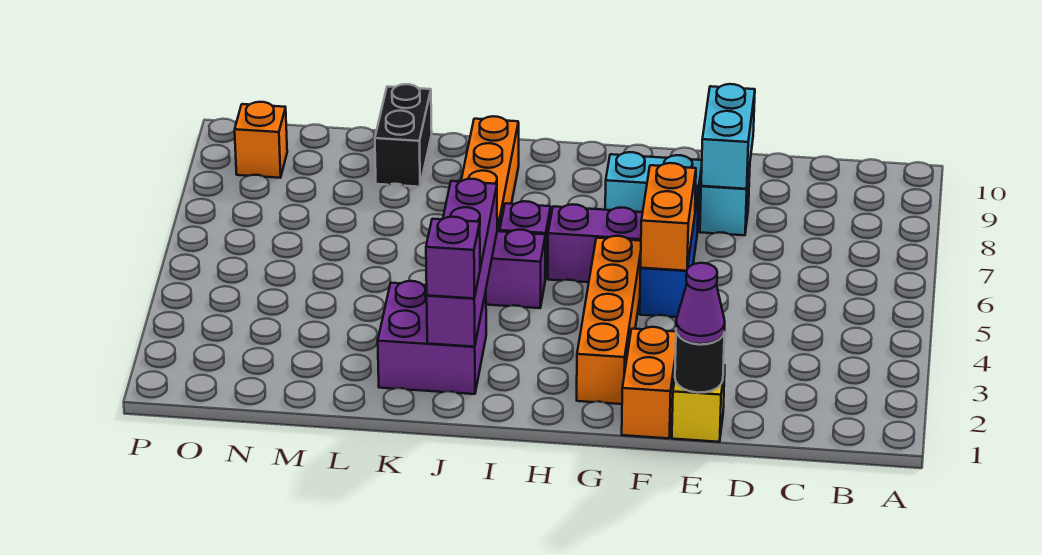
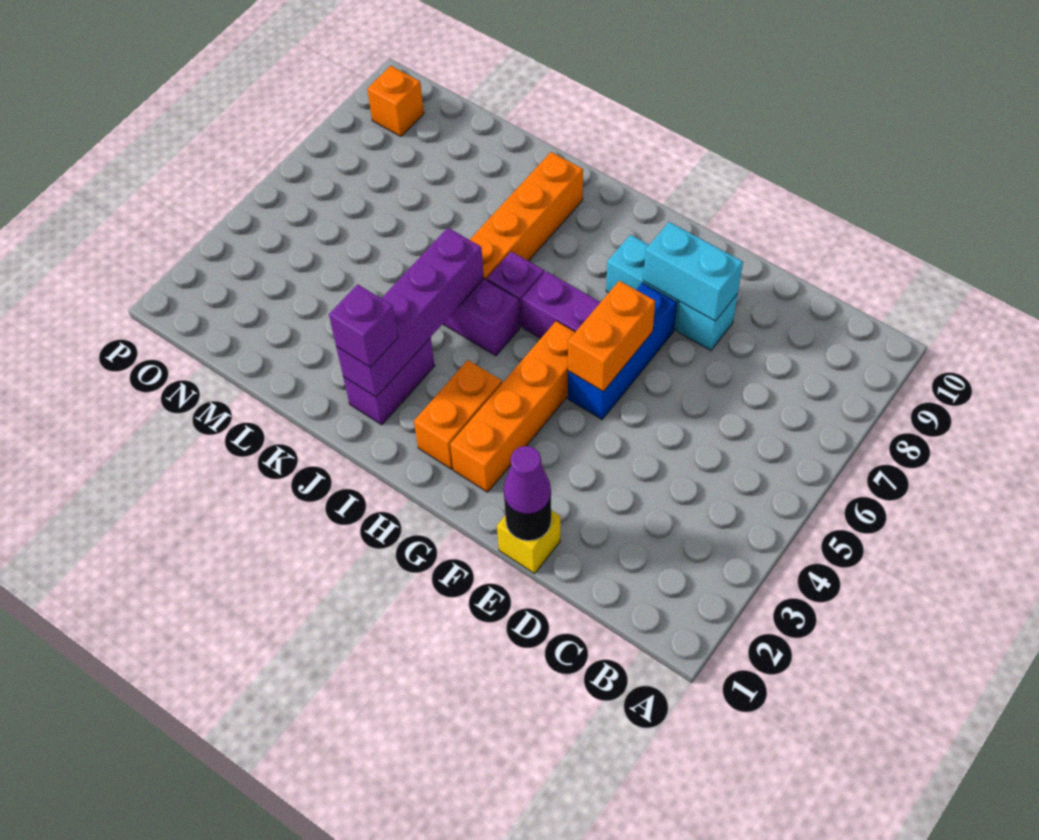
cyan brick E8:E9 level 2 -> cyan brick E8:F8 level 2
orange brick F1:F2 level 1 -> orange brick H2:H3 level 1
purple brick J2:K3 level 1 -> purple brick J2:J3 level 1
black brick L9:L10 level 1 -> none

